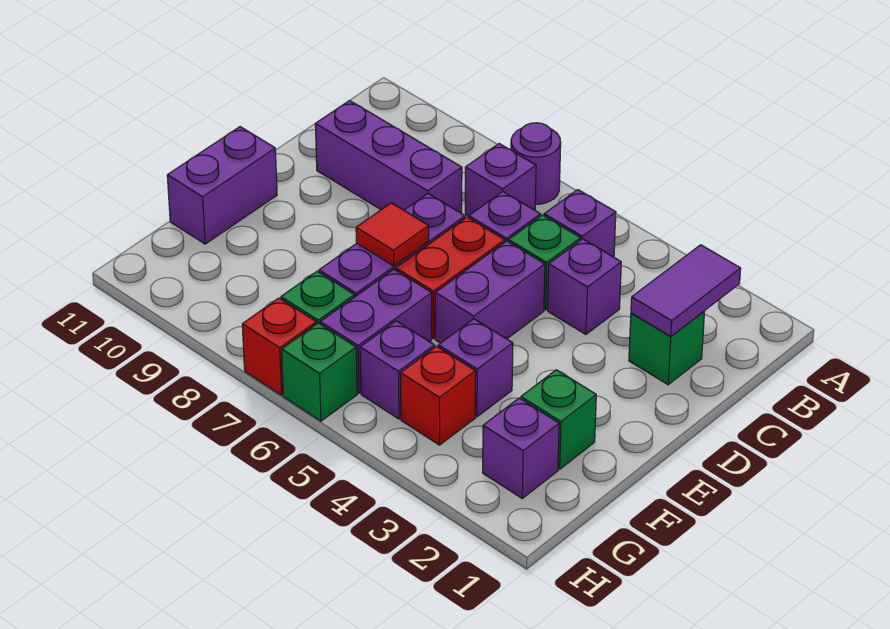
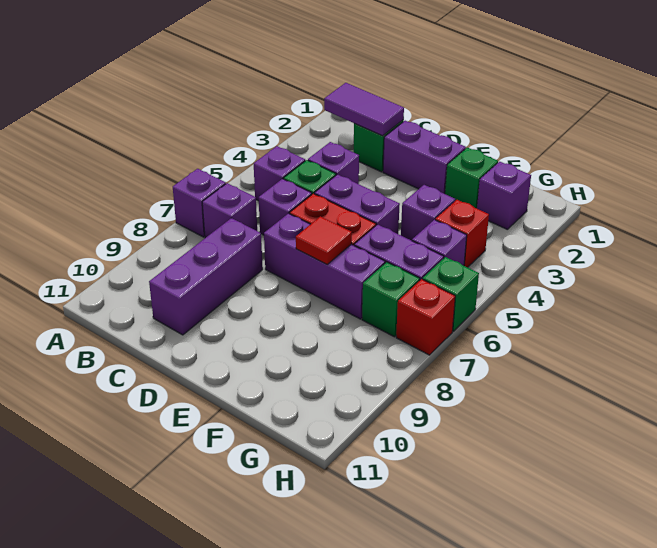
purple round brick A7 level 1 -> purple brick A7 level 1
purple brick E11:F11 level 1 -> purple brick D2:E2 level 1

